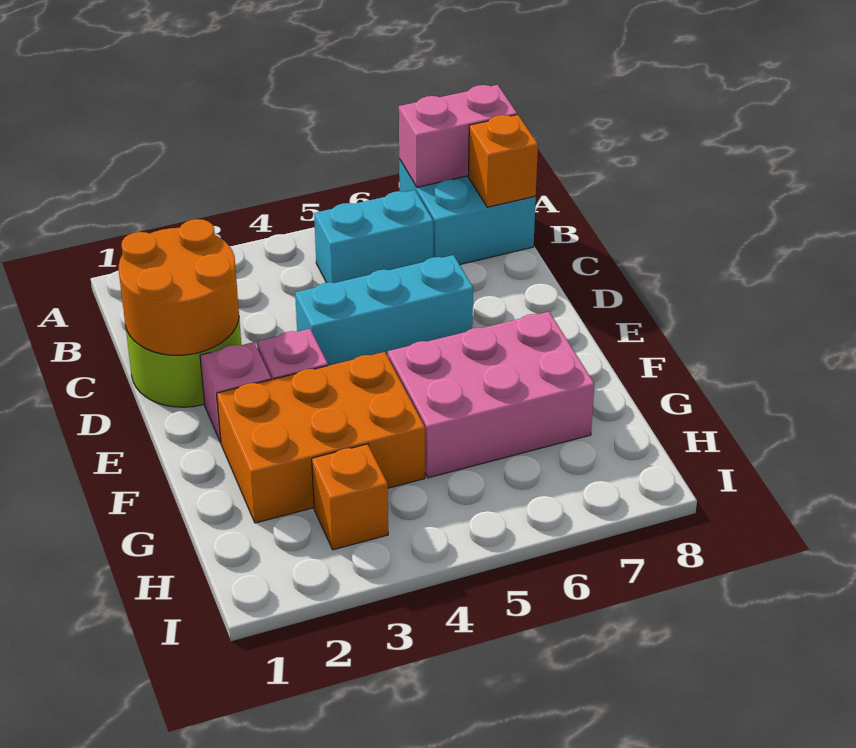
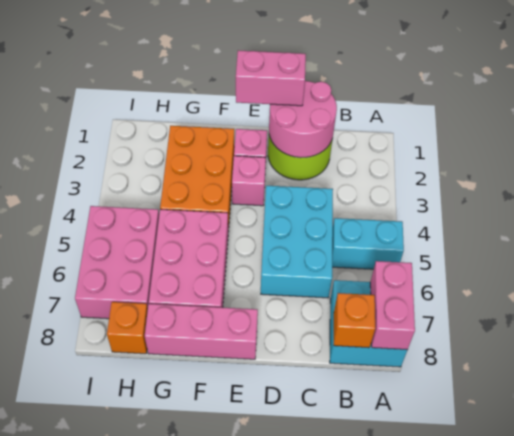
cyan brick B5:B6 level 1 -> cyan brick A5:B5 level 1
orange round brick C1:D2 level 2 -> pink round brick C1:D2 level 2
none -> pink brick D1:E1 level 3
cyan brick D4:D6 level 1 -> cyan brick C4:D6 level 1
none -> pink brick E8:G8 level 1
orange brick H3 level 1 -> orange brick H8 level 1
none -> pink brick H5:I7 level 1

